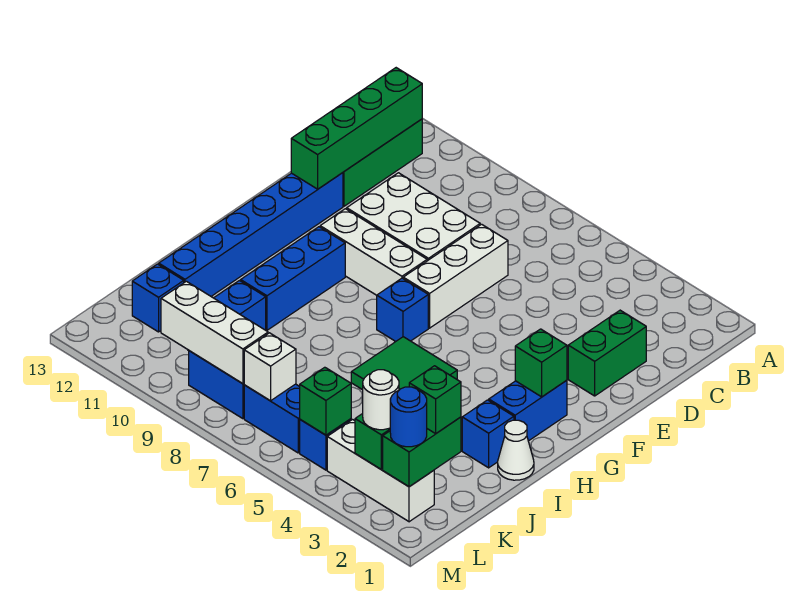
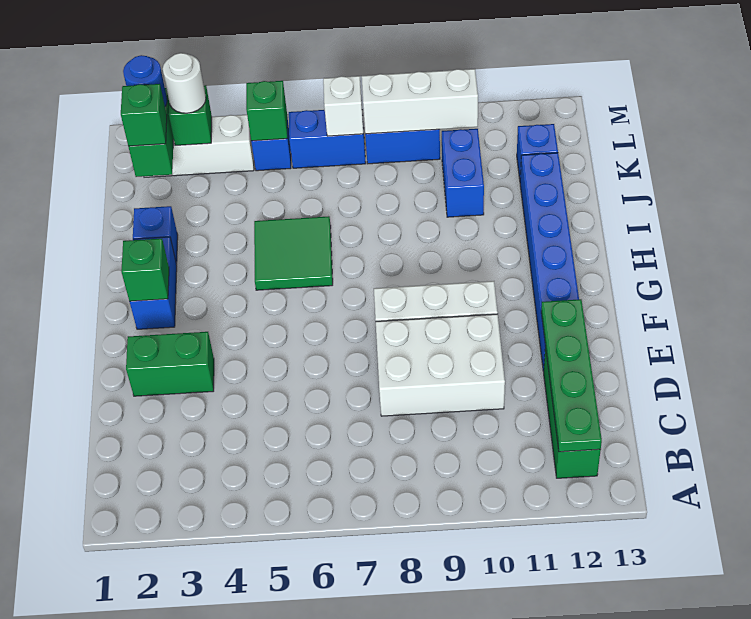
green brick B12:E12 level 2 -> green plate B12:E12 level 2
green brick D2:E2 level 1 -> green brick E2:E3 level 1
white brick D7:F7 level 1 -> none
blue brick G7 level 1 -> none
blue brick G10:I10 level 1 -> none
white cone I1 level 1 -> none

